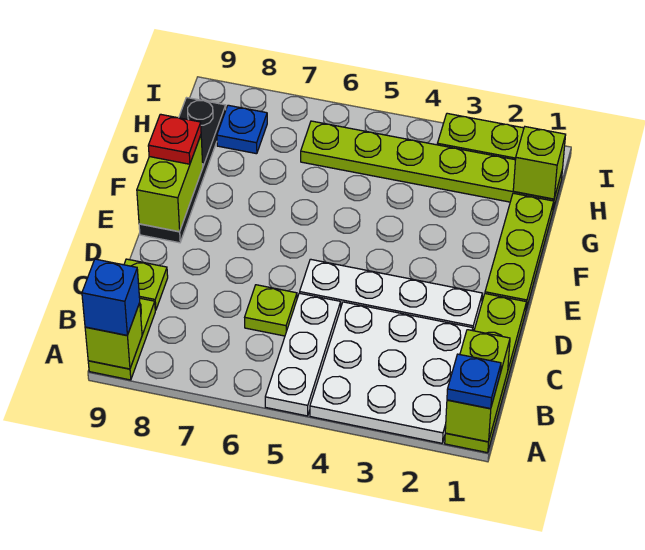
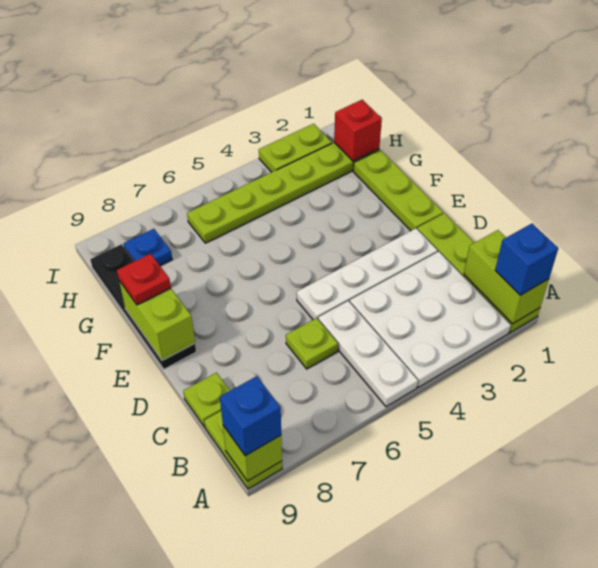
blue plate A1 level 3 -> blue brick A1 level 3
lime brick H1 level 2 -> red brick H1 level 2

